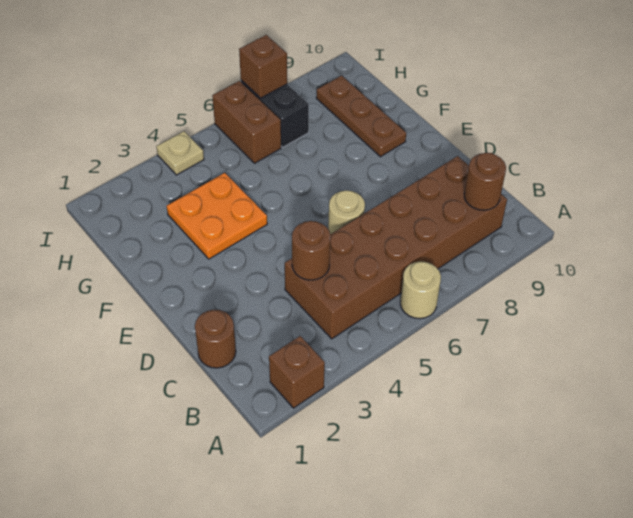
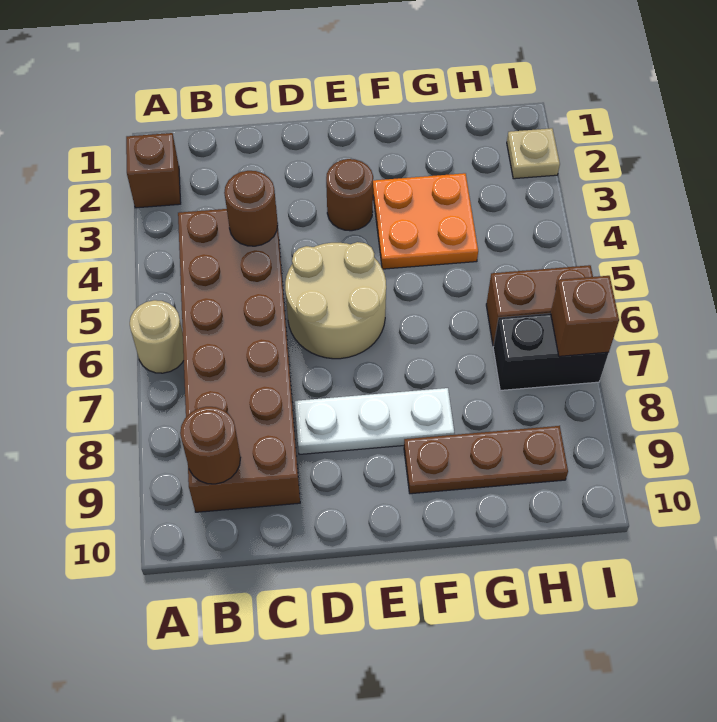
brown round brick C1 level 1 -> brown round brick E3 level 1
tan round brick D6 level 1 -> tan round brick D5:E6 level 1
none -> white plate D8:F8 level 1
tan plate I4 level 1 -> tan plate I2 level 1

